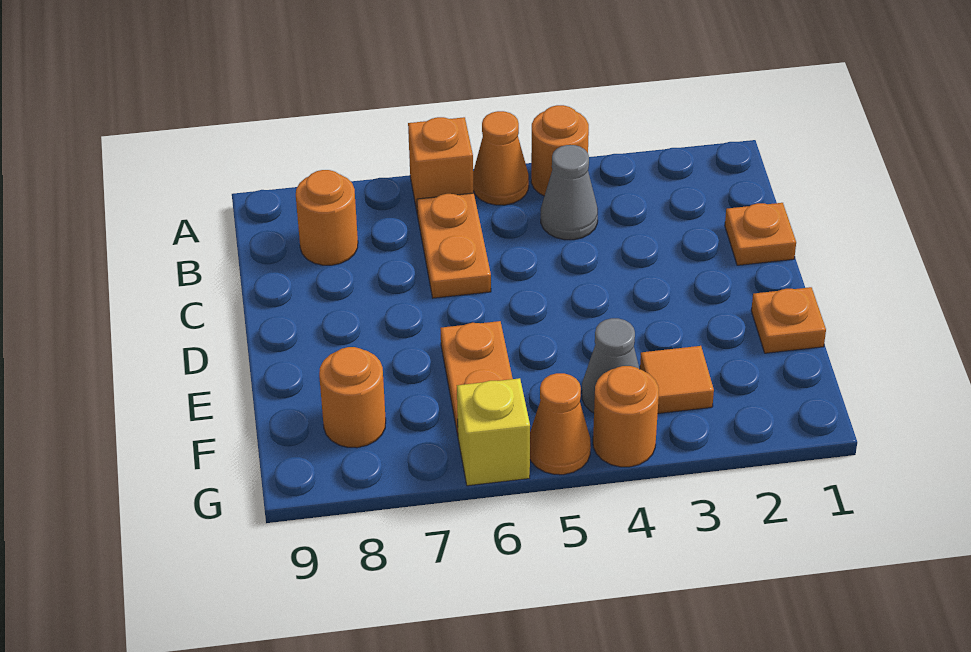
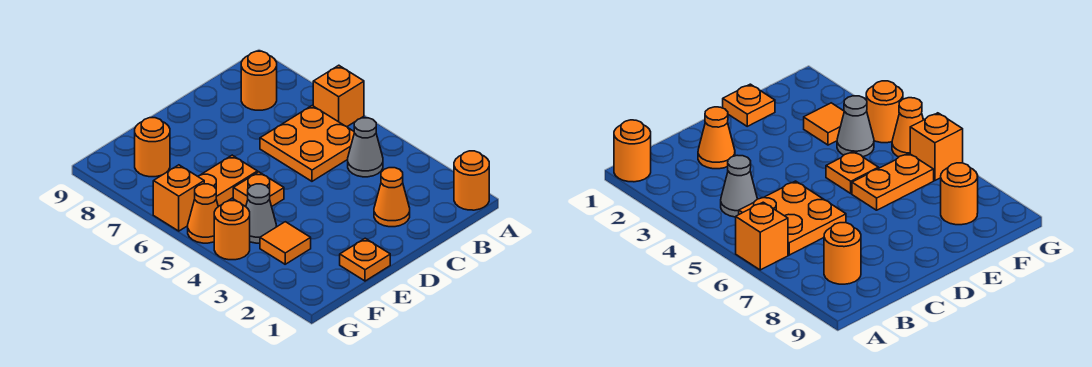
orange round brick A4 level 1 -> orange round brick A1 level 1
orange cone A5 level 1 -> orange cone C2 level 1
orange plate B6:C6 level 1 -> orange plate B5:C6 level 1
orange plate C1 level 1 -> orange plate E5 level 1
yellow brick G6 level 1 -> orange brick G6 level 1

